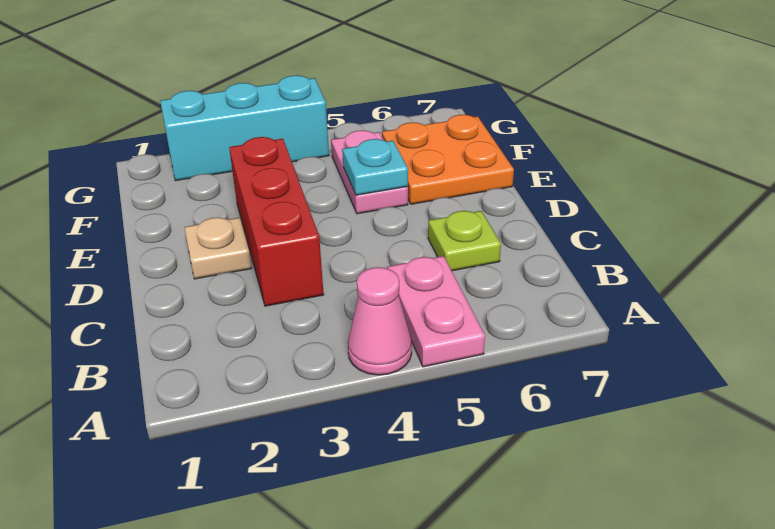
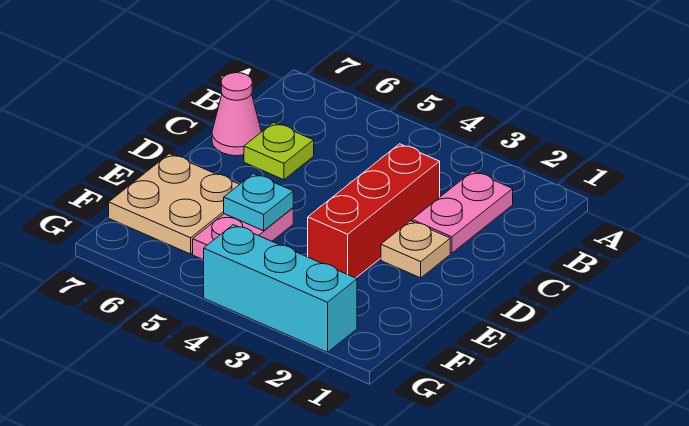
pink cone A4 level 1 -> pink cone C7 level 1
pink plate A5:B5 level 1 -> pink plate B2:C2 level 1
orange plate E6:F7 level 1 -> tan plate E6:F7 level 1

